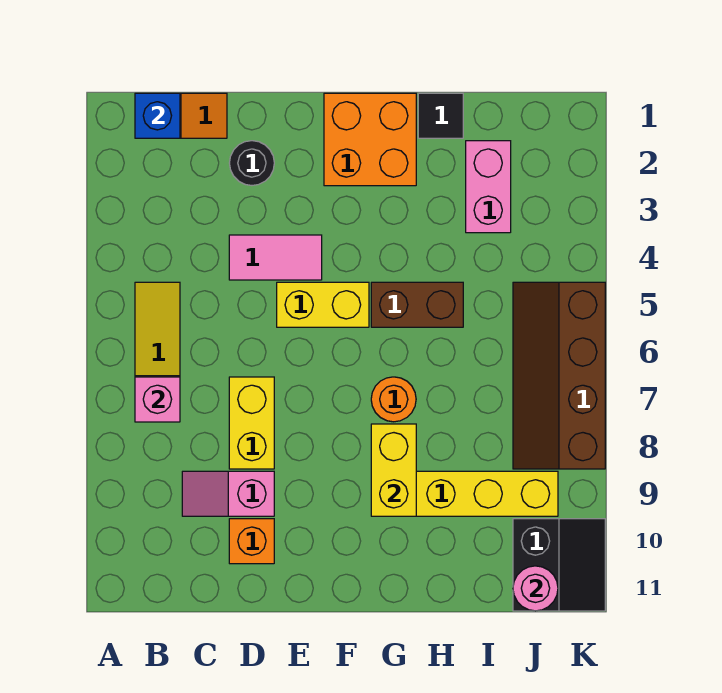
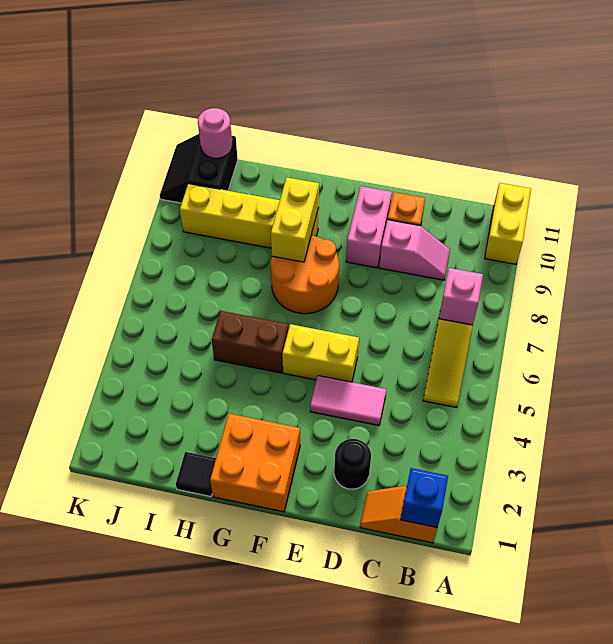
yellow brick D7:D8 level 1 -> yellow brick A10:A11 level 1
orange round brick G7 level 1 -> orange round brick F7:G8 level 1
pink brick I2:I3 level 1 -> pink brick E9:E10 level 1
brown slope J5:K8 level 1 top K -> none

